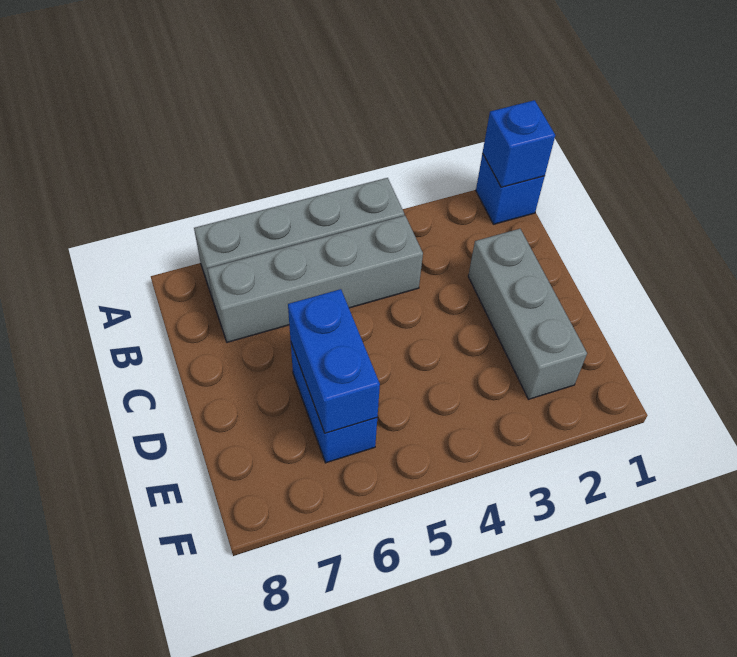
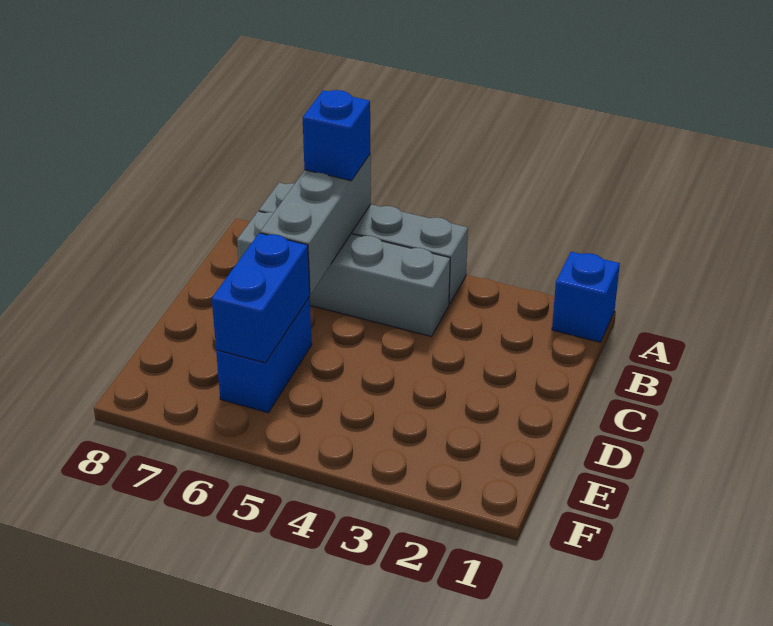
blue brick A1 level 2 -> blue brick A6 level 3
grey brick C2:E2 level 1 -> grey brick A6:C6 level 2

